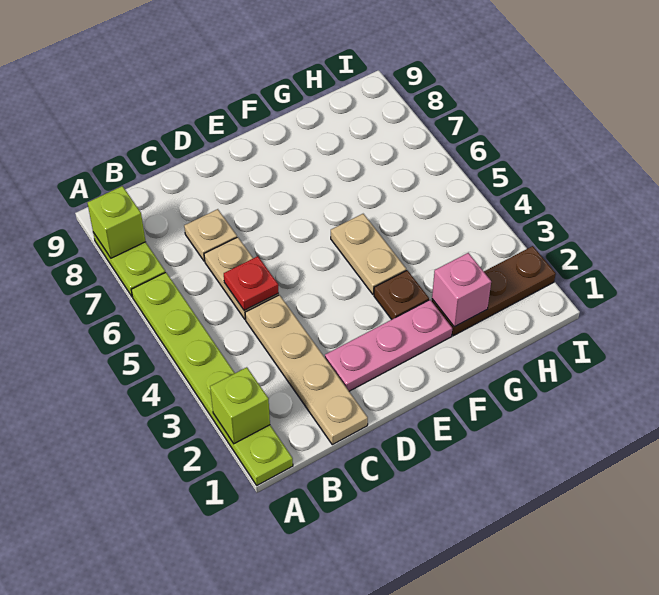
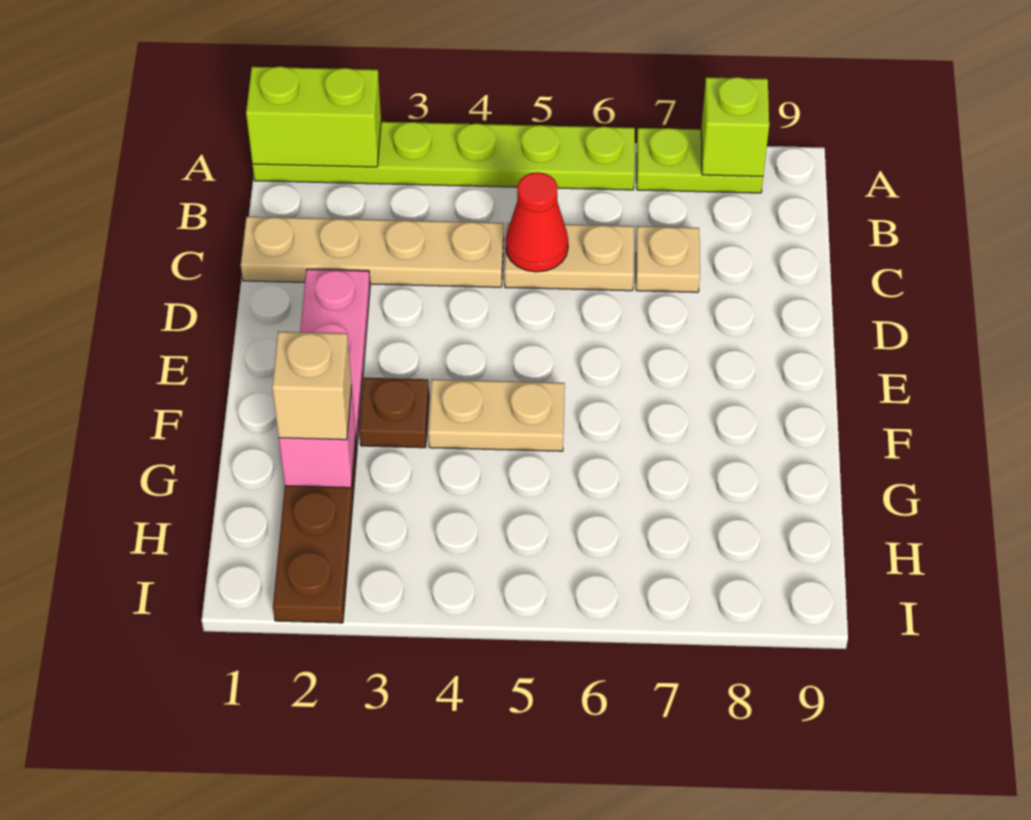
lime brick A2 level 2 -> lime brick A1:A2 level 2
red plate C5 level 2 -> red cone C5 level 2
none -> tan brick G2 level 3

